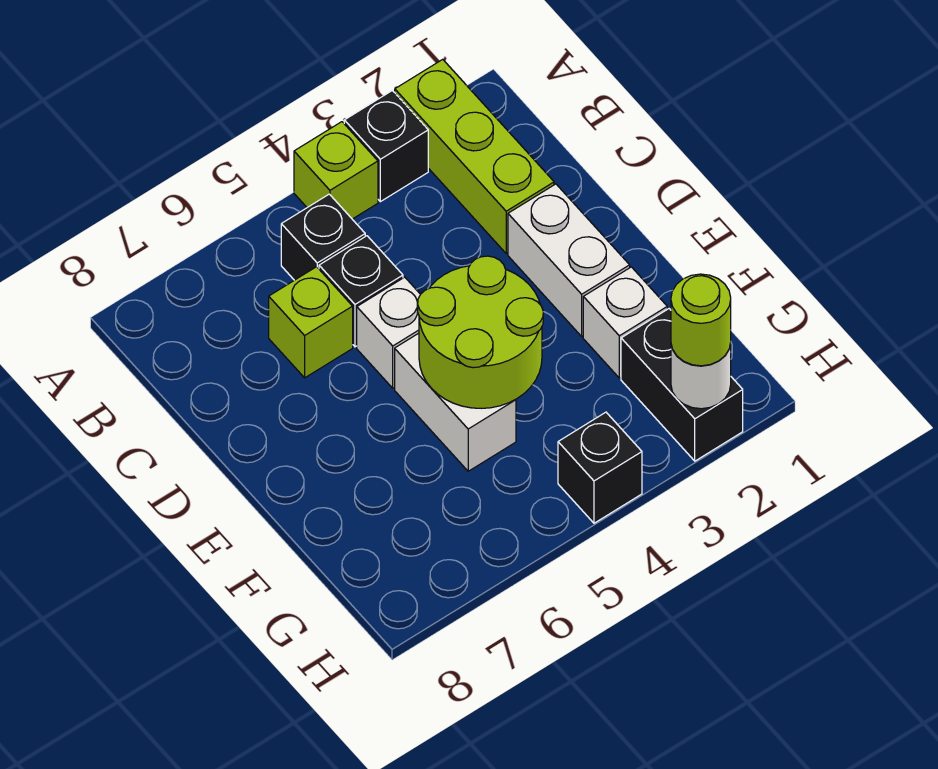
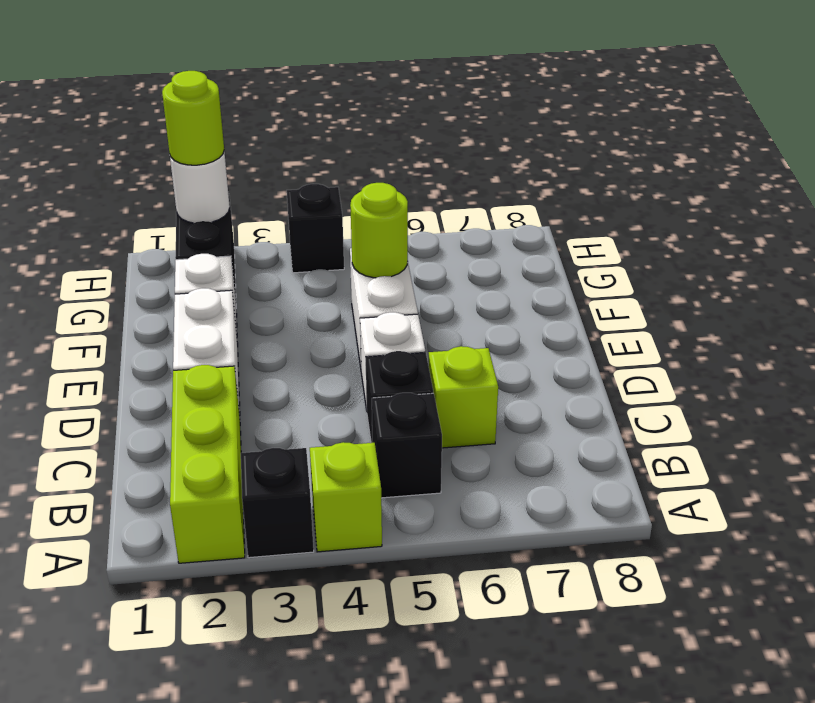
lime round brick E4:F5 level 2 -> lime round brick F5 level 2

